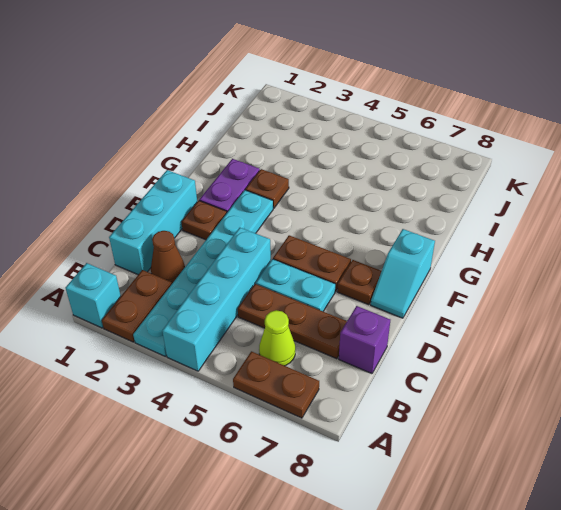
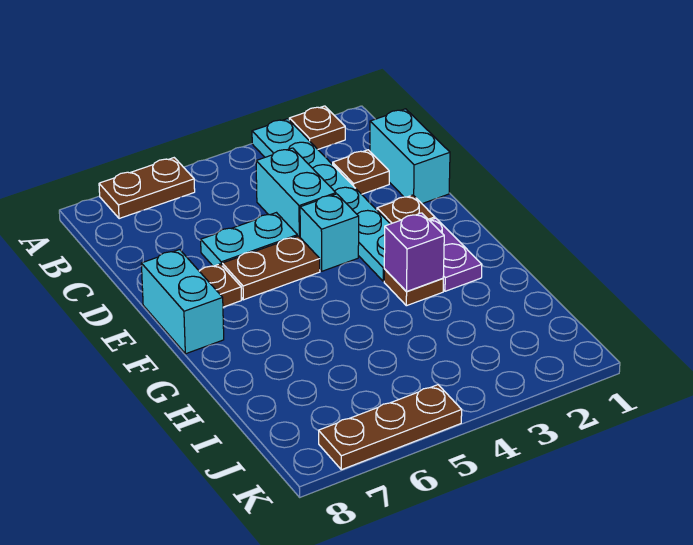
cyan brick A1 level 1 -> cyan brick E4 level 1
brown plate A2:B2 level 1 -> brown plate A2 level 1
cyan brick A4:D4 level 1 -> cyan brick C4:D4 level 1
lime cone B6 level 1 -> none
cyan brick C1:E1 level 1 -> cyan brick C1:D1 level 1
brown cone C2 level 1 -> brown plate C2 level 1
brown plate C5:C7 level 1 -> brown plate K5:K7 level 1
purple brick C8 level 1 -> purple brick G3 level 2
cyan slope E8:F8 level 1 top F -> cyan brick E8:F8 level 1

